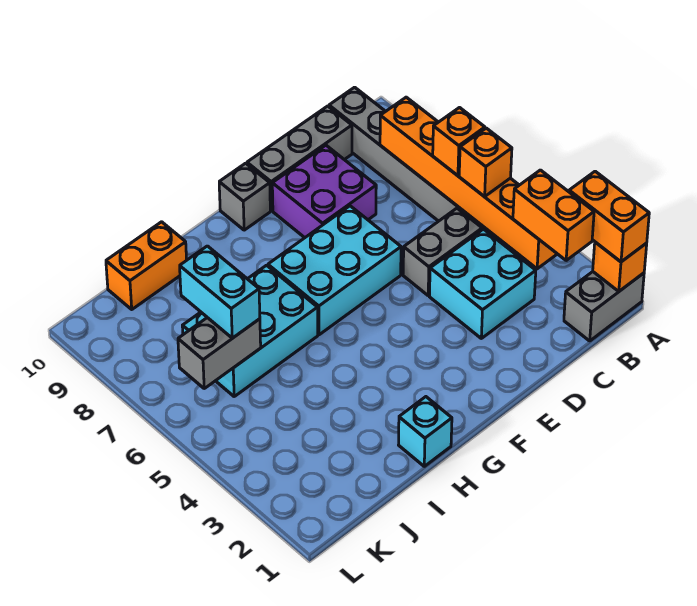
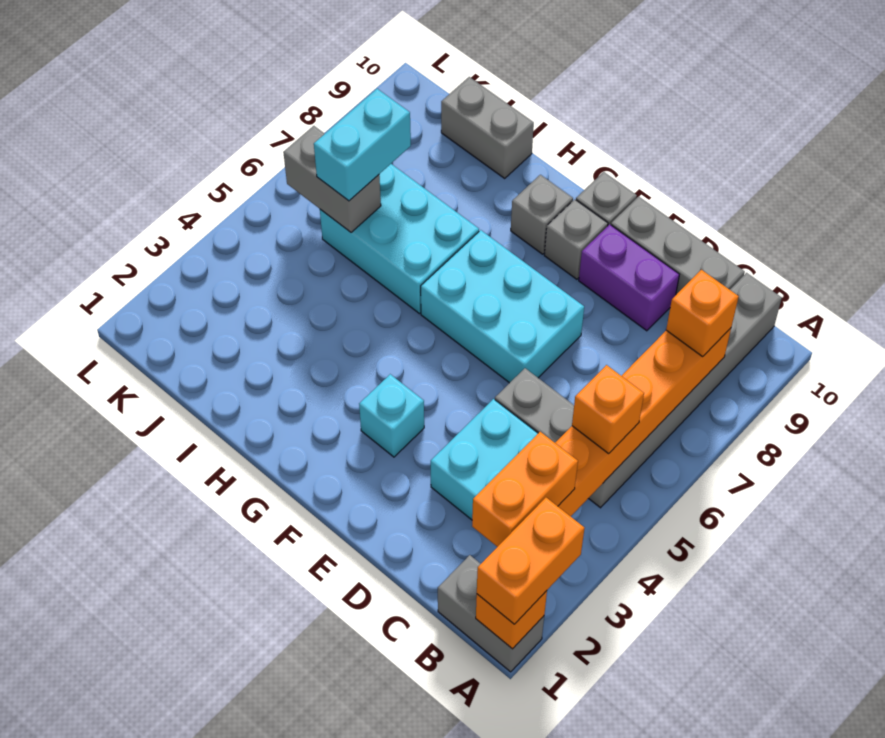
orange brick B6 level 3 -> orange brick B8 level 3
purple brick D8:E9 level 1 -> purple brick D9:E9 level 1
none -> grey brick F9 level 1
none -> grey brick G9 level 1
cyan brick H1 level 1 -> cyan brick F3 level 1
orange brick I10:J10 level 1 -> grey brick I10:J10 level 1

